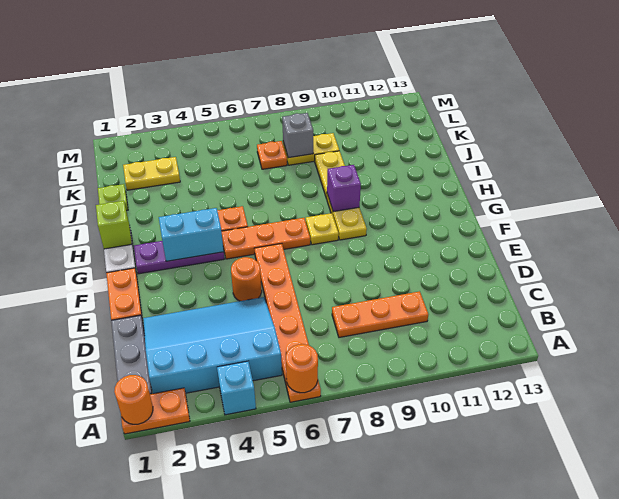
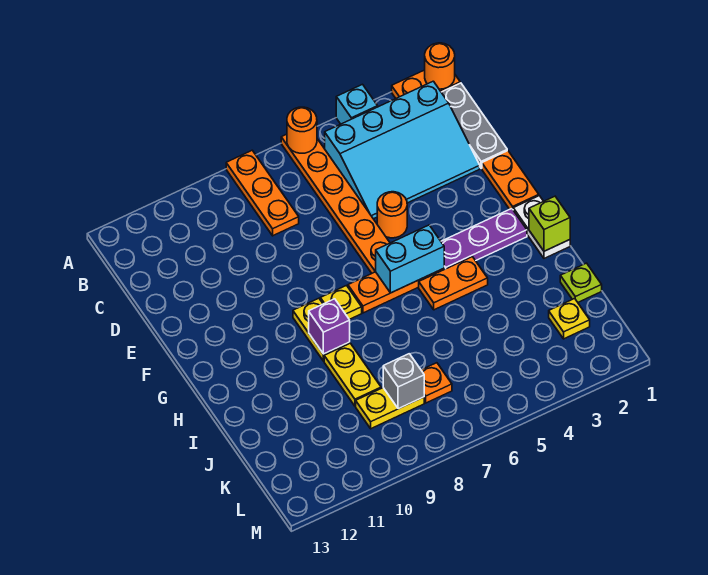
orange plate C8:C10 level 1 -> orange plate A8:C8 level 1
cyan brick G3:G4 level 2 -> cyan brick G5:G6 level 2
yellow plate K2:K3 level 1 -> yellow plate K2 level 1

